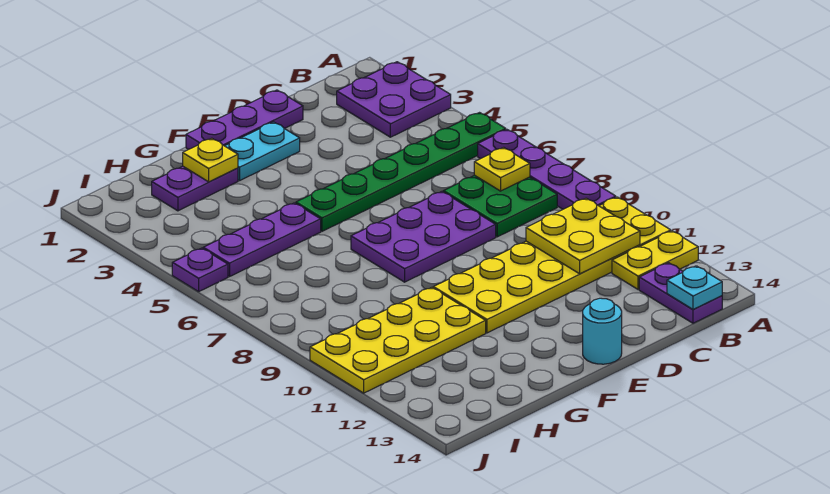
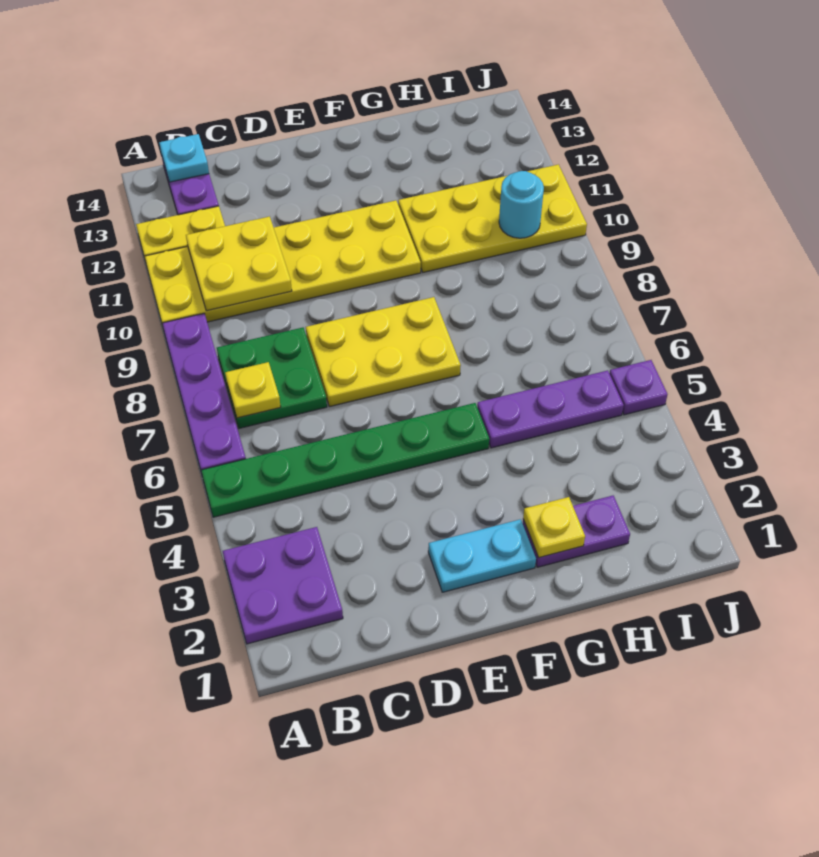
purple plate D1:F1 level 1 -> none
purple plate D7:F8 level 1 -> yellow plate D7:F8 level 1
cyan round brick E14 level 1 -> cyan round brick I10 level 2

